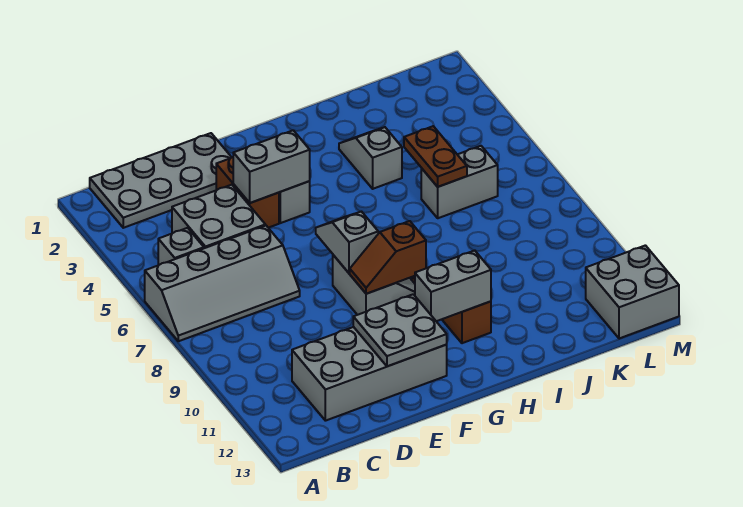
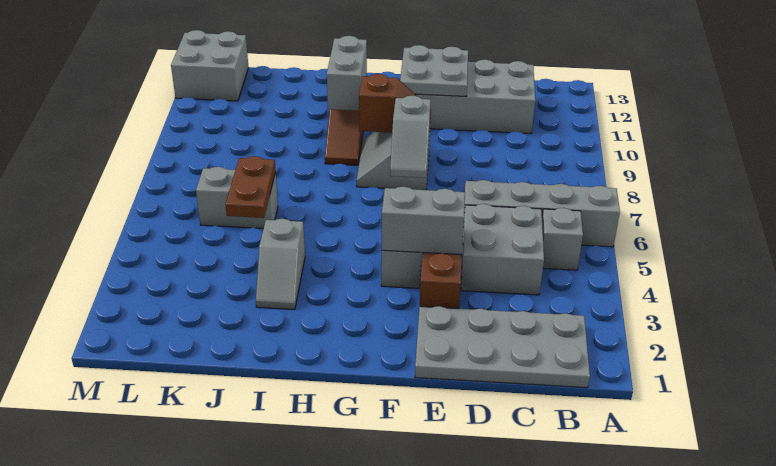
grey brick G11:H11 level 2 -> grey brick H10:H11 level 2

